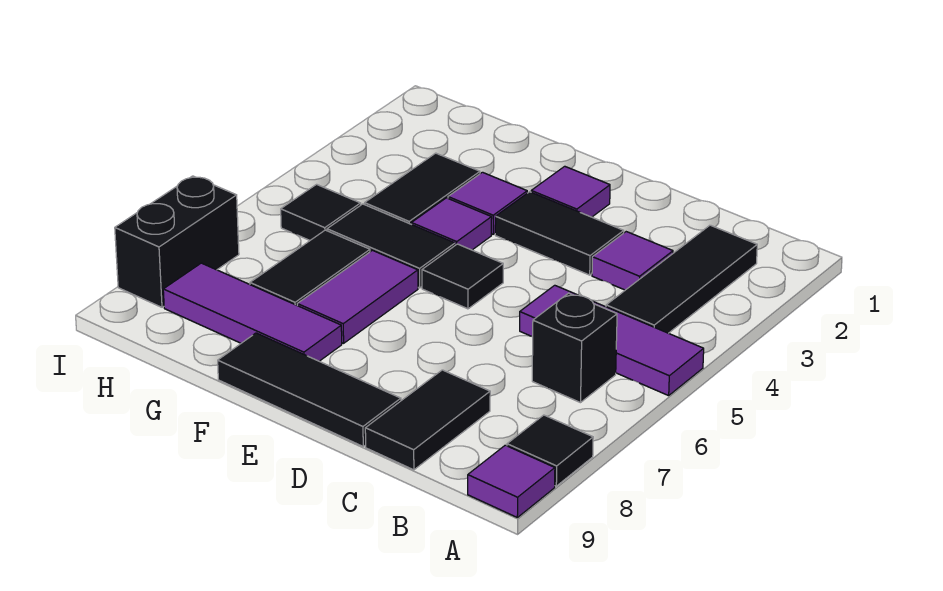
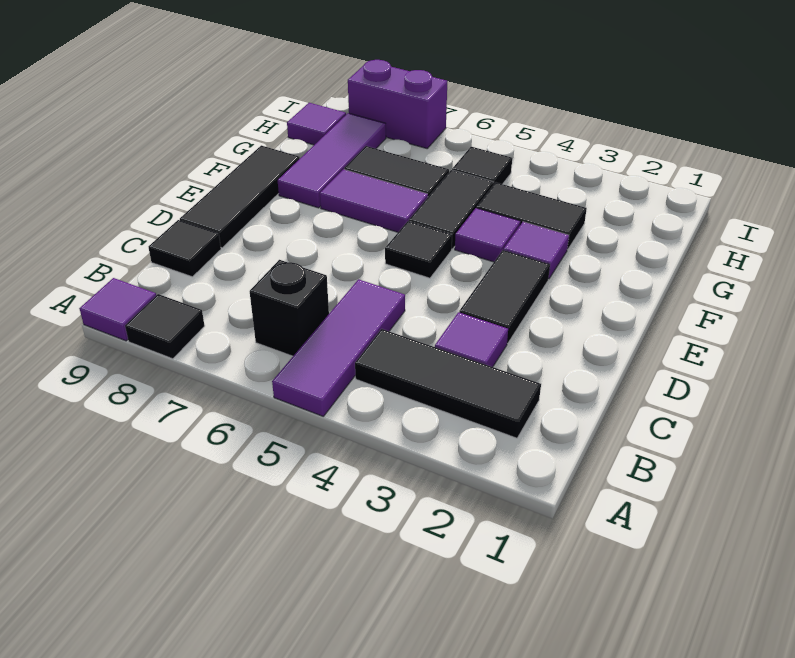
black tile C8:C9 level 1 -> black tile C9 level 1
purple tile E2 level 1 -> purple tile H9 level 1
black brick I7:I8 level 1 -> purple brick I7:I8 level 1

